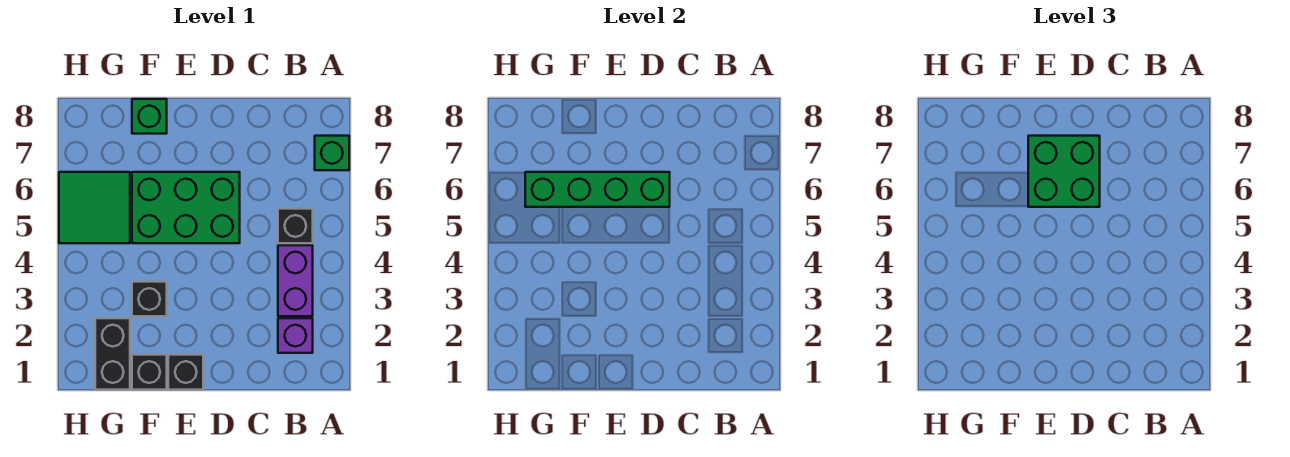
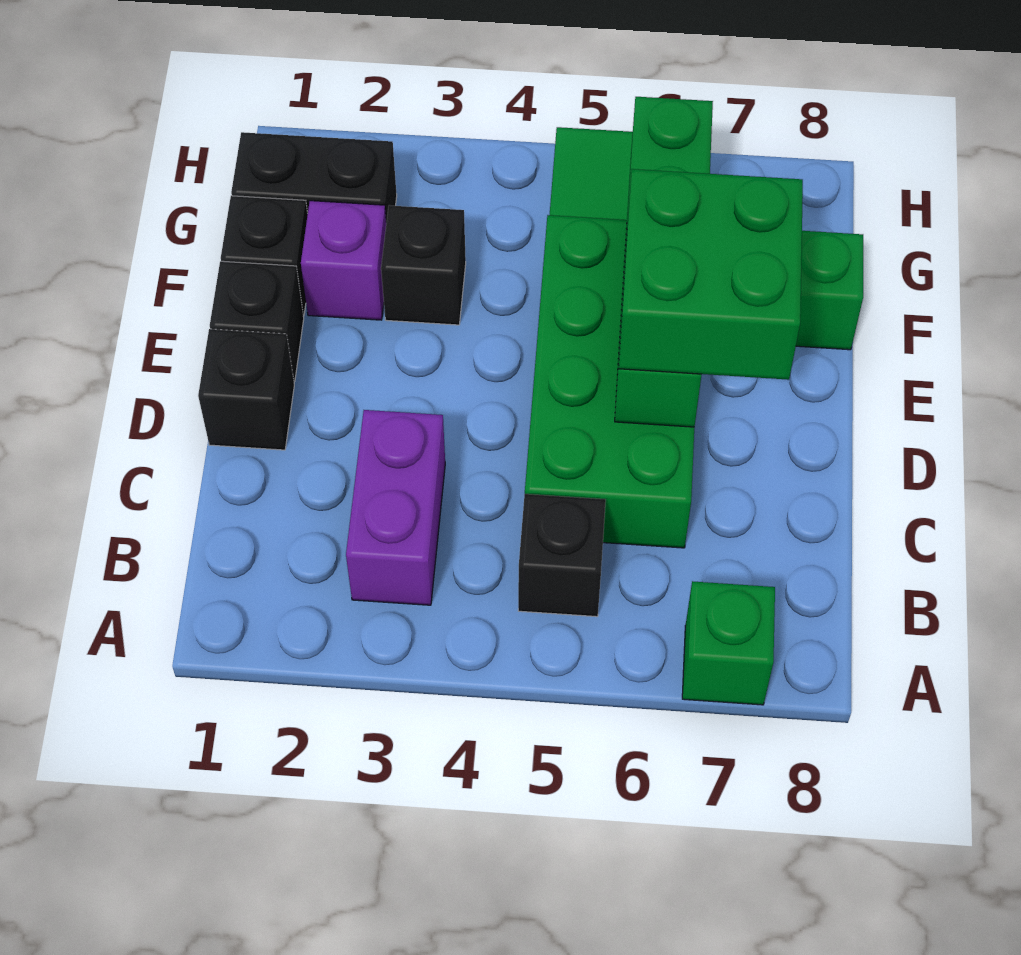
purple brick B2 level 1 -> purple brick F2 level 1
purple brick B3:B4 level 1 -> purple brick B3:C3 level 1
none -> black brick D1 level 1
green brick D5:F6 level 1 -> green brick C5:F6 level 1

